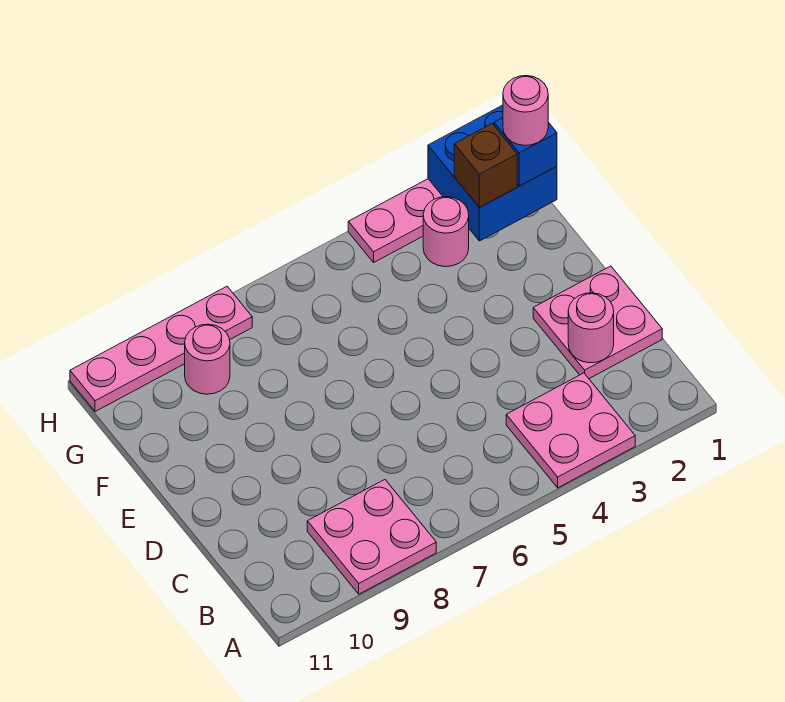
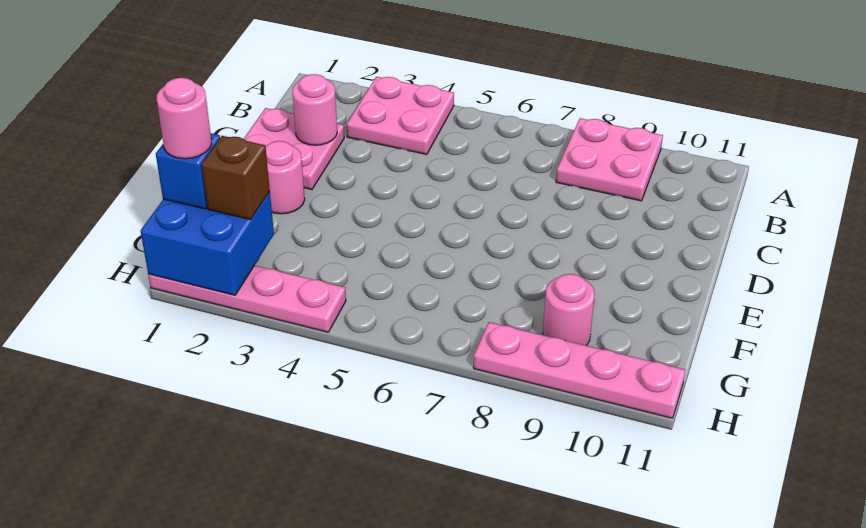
pink round brick G3 level 1 -> pink round brick E2 level 1

